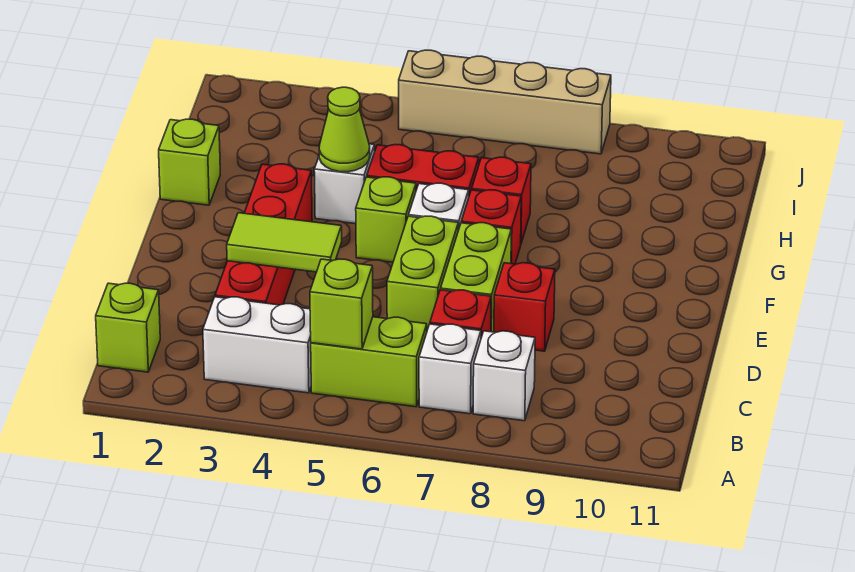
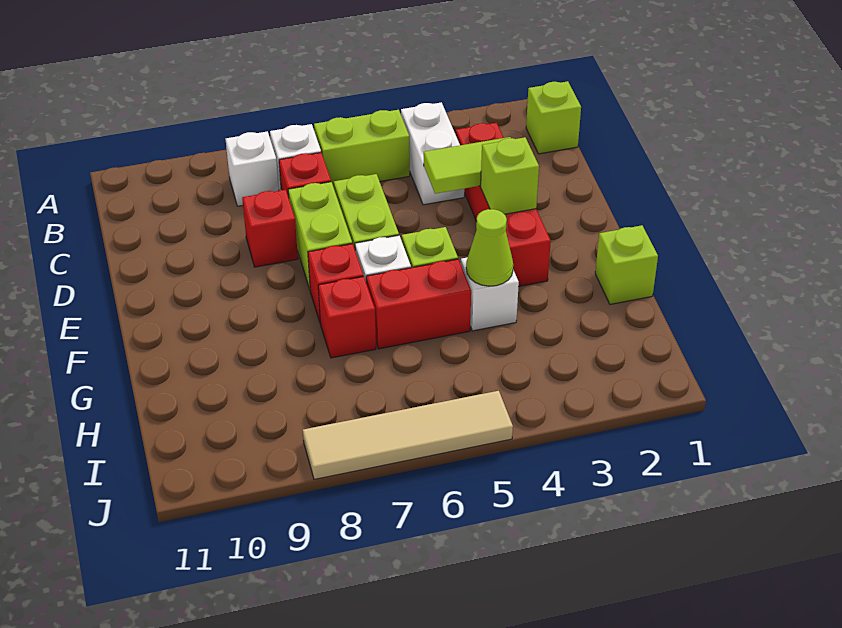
white brick B3:B4 level 1 -> white brick B4:C4 level 1
lime brick B5 level 2 -> lime brick E3 level 2
tan brick J5:J8 level 1 -> tan tile J5:J8 level 1

